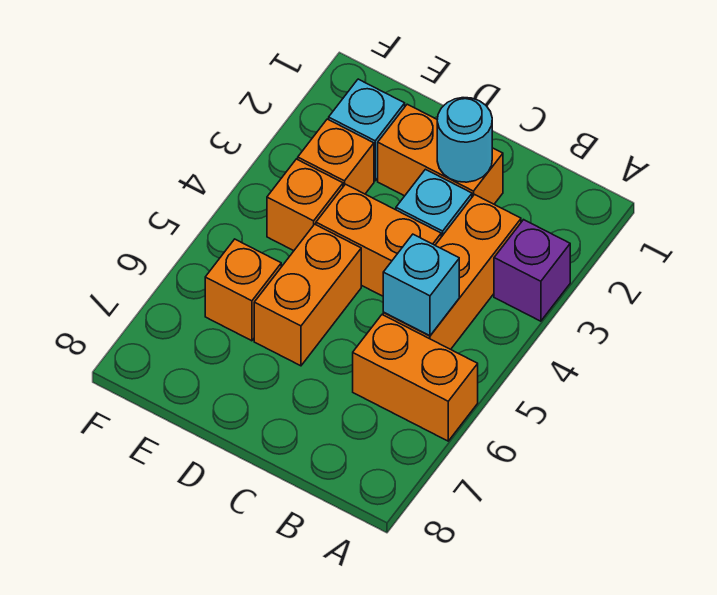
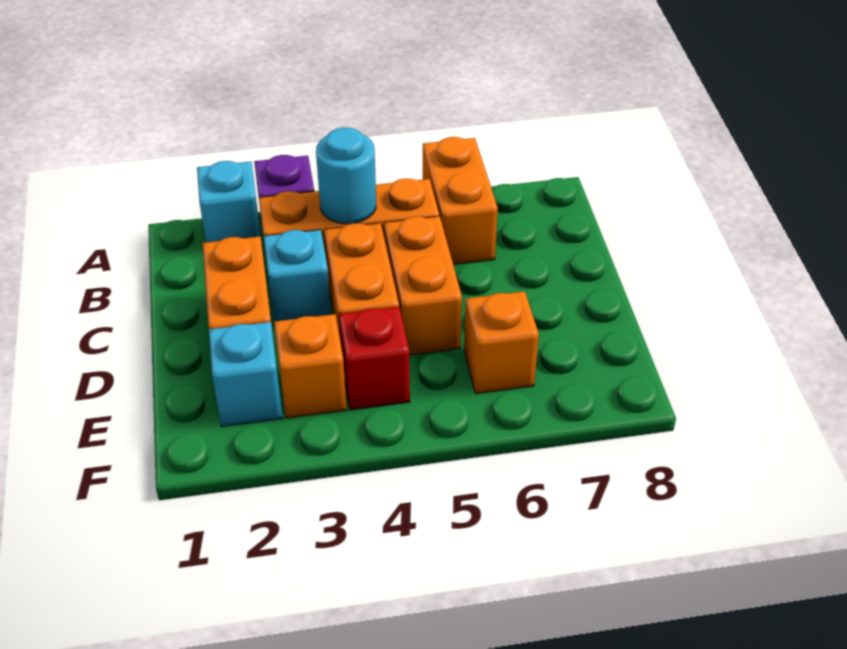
cyan brick B5 level 2 -> cyan brick A2 level 1
cyan round brick C2 level 2 -> cyan round brick B4 level 2
orange brick D5:D6 level 1 -> orange brick C5:D5 level 1
orange brick E4 level 1 -> red brick E4 level 1

